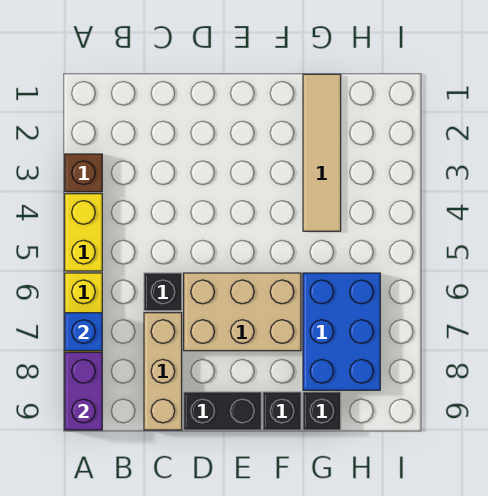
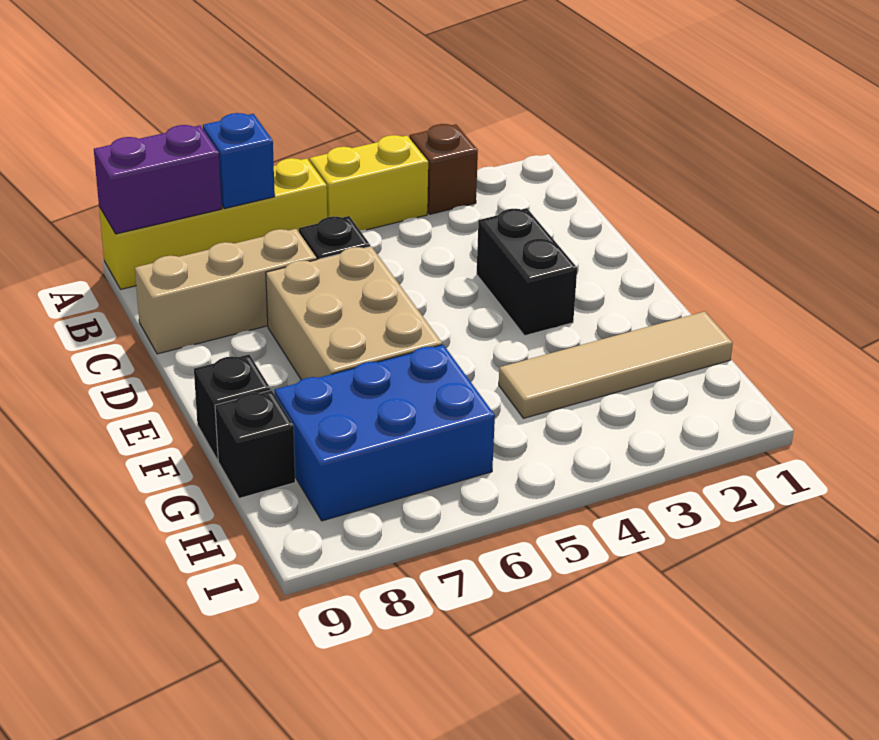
black brick D9:E9 level 1 -> black brick D3:E3 level 1

